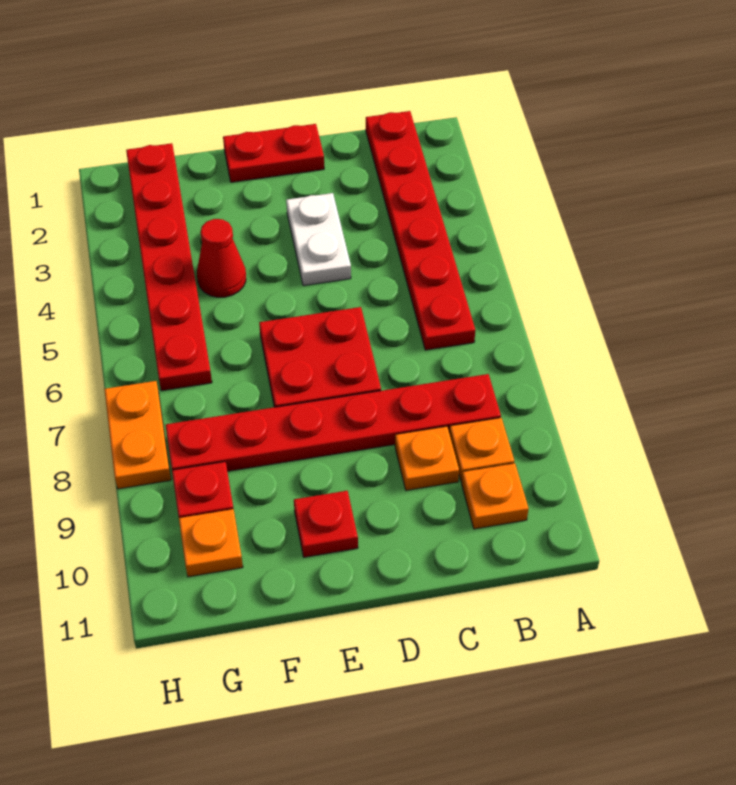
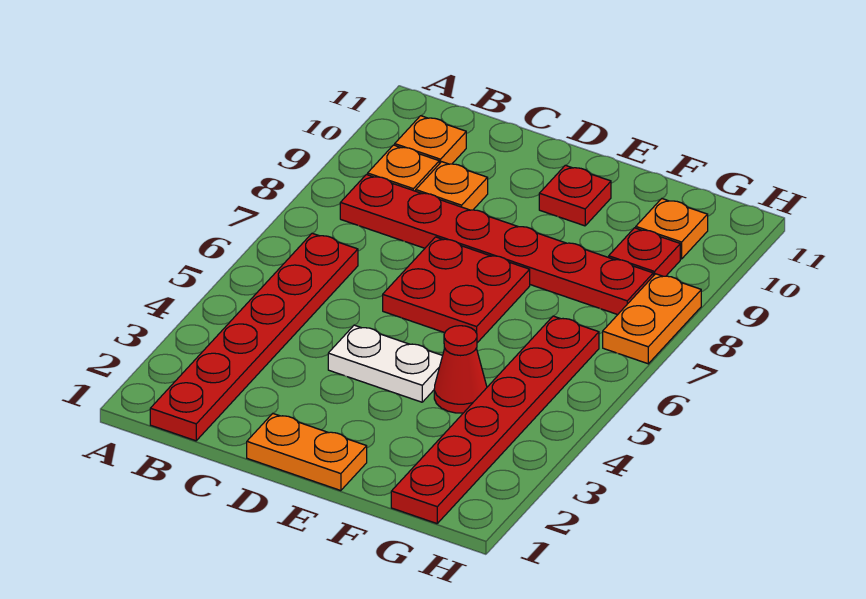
red plate D1:E1 level 1 -> orange plate D1:E1 level 1
white plate D3:D4 level 1 -> white plate D4:E4 level 1

